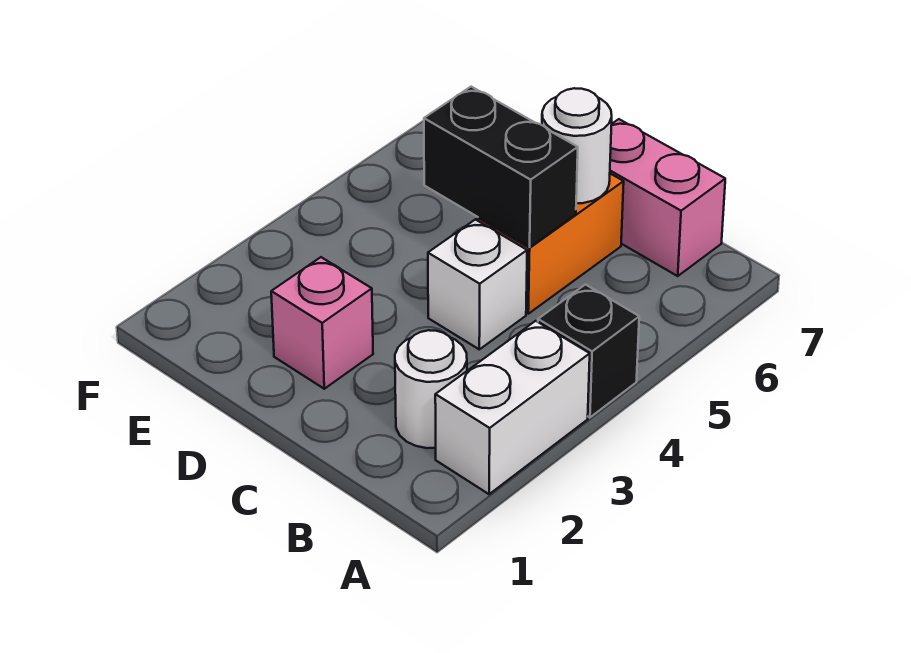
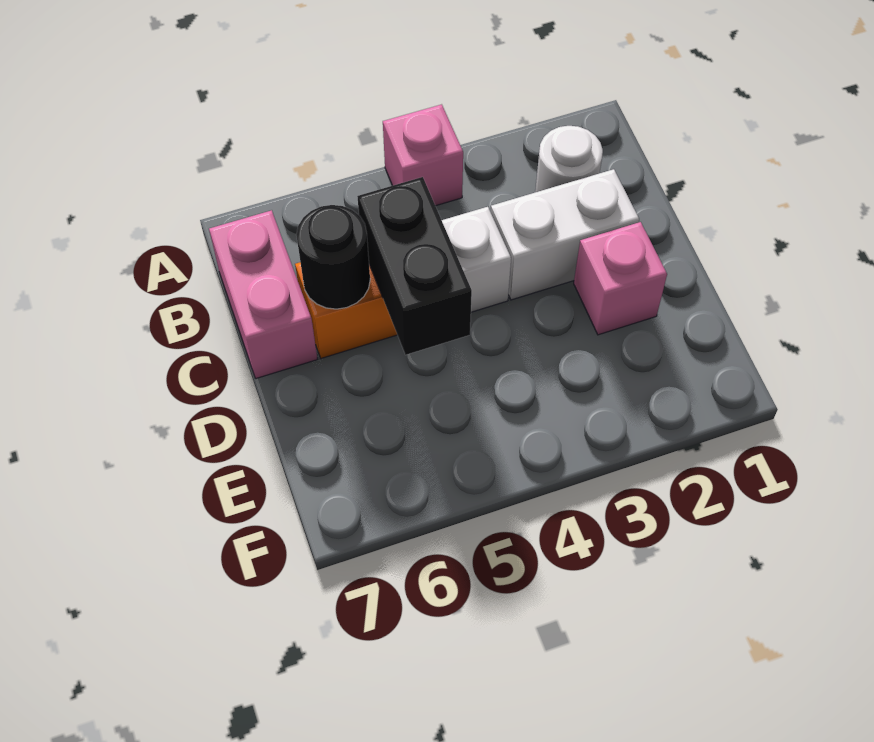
white brick A2:A3 level 1 -> white brick C2:C3 level 1
black brick A4 level 1 -> pink brick A4 level 1
white round brick C6 level 2 -> black round brick C6 level 2

